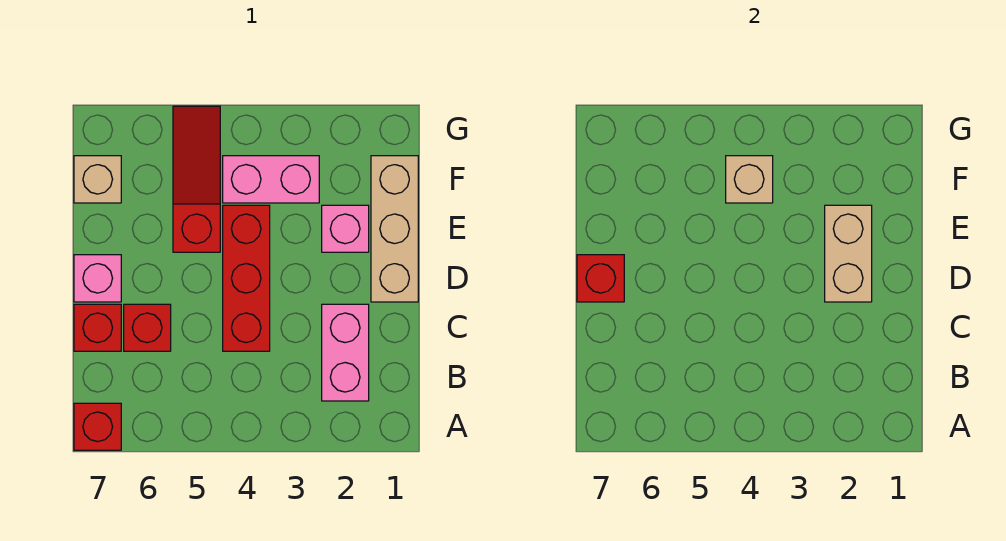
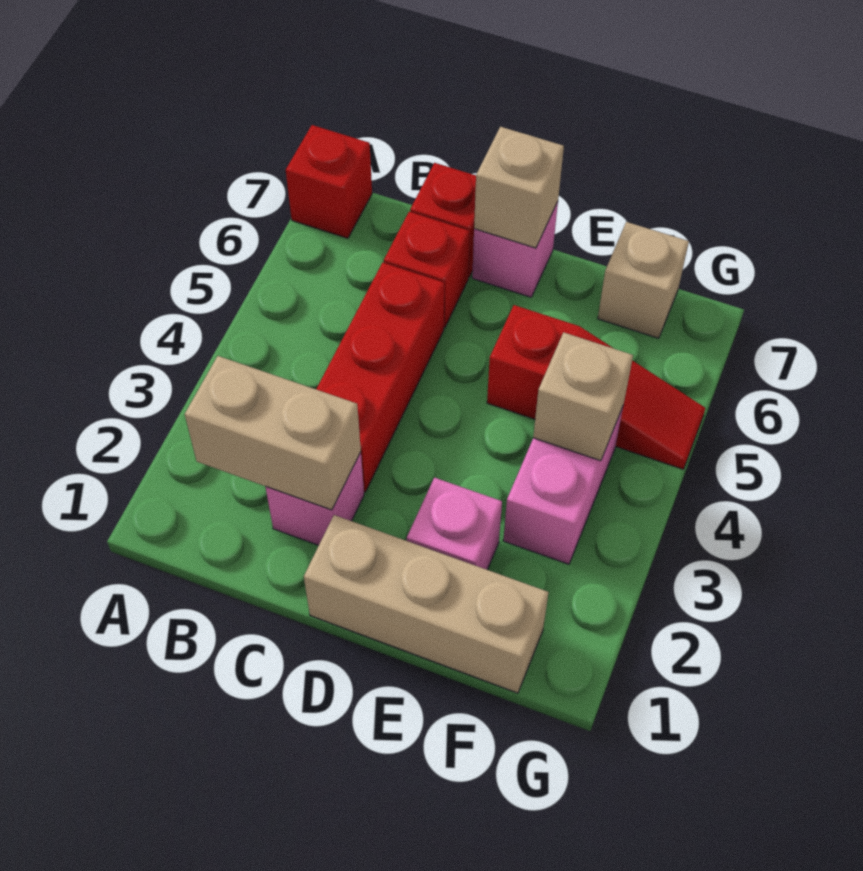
pink brick B2:C2 level 1 -> pink brick C2 level 1
red brick C4:E4 level 1 -> red brick C3:C5 level 1
tan brick D2:E2 level 2 -> tan brick B2:C2 level 2
red brick D7 level 2 -> tan brick D7 level 2

